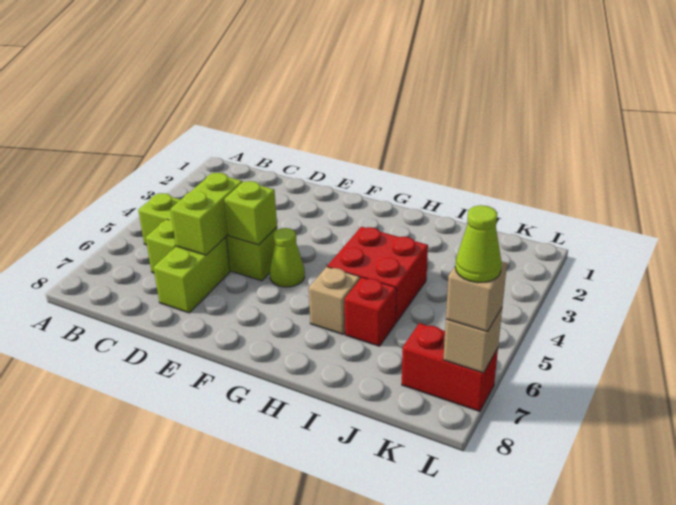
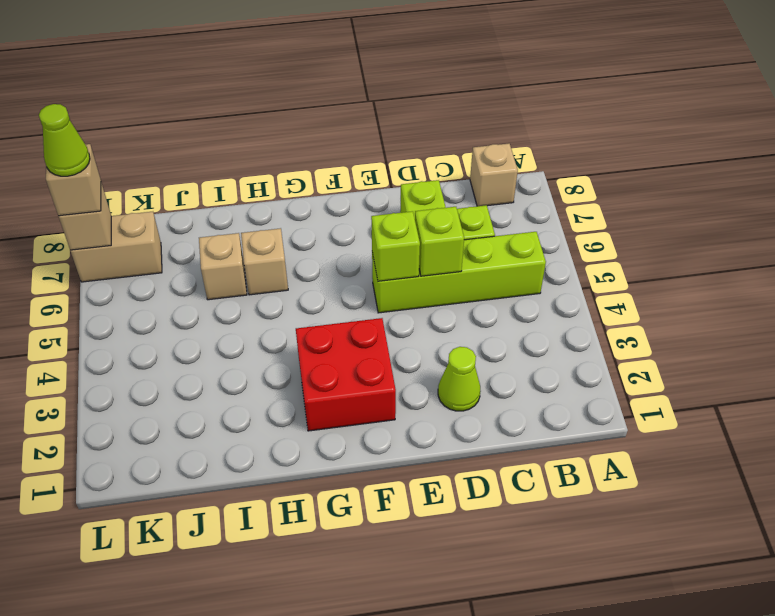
none -> tan brick B8 level 1
lime brick D5:D6 level 2 -> lime brick D5 level 2
lime cone F5 level 1 -> lime cone D2 level 1
red brick H4:I5 level 1 -> red brick F2:G3 level 1
red brick I6 level 1 -> tan brick I6 level 1
red brick K7:L7 level 1 -> tan brick K7:L7 level 1

